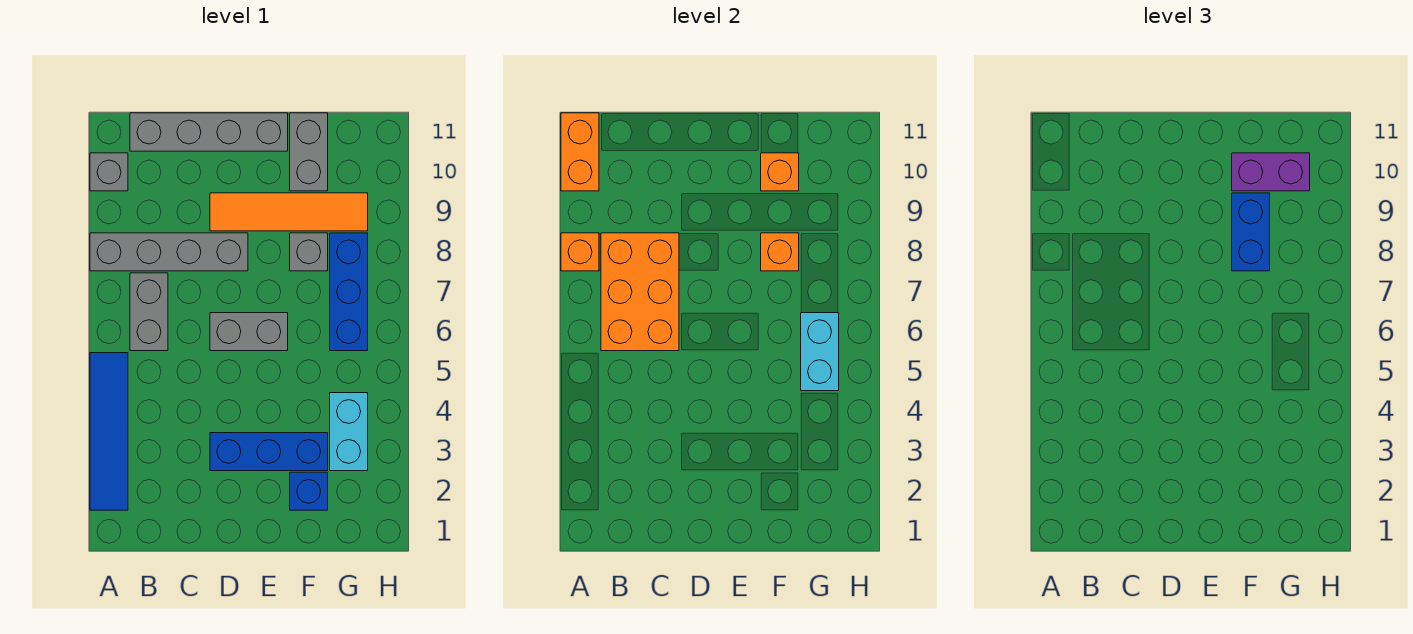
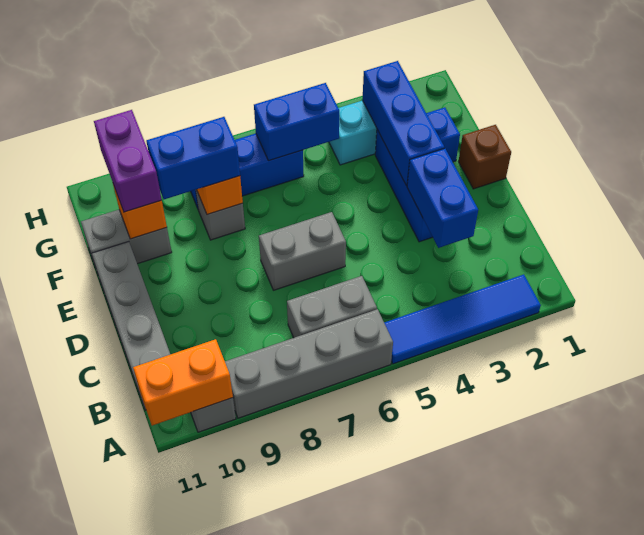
grey brick A8:D8 level 1 -> grey brick A6:A9 level 1
orange brick A8 level 2 -> none
orange brick B6:C8 level 2 -> none
none -> blue brick C3:D3 level 2
grey brick D6:E6 level 1 -> grey brick D6:D7 level 1
orange tile D9:G9 level 1 -> none
none -> brown brick E1 level 1
none -> blue brick E3:G3 level 2
cyan brick G5:G6 level 2 -> blue brick G5:G6 level 2

